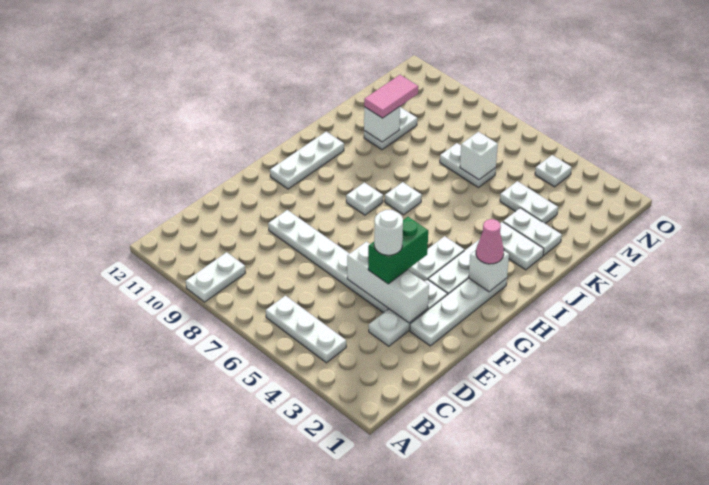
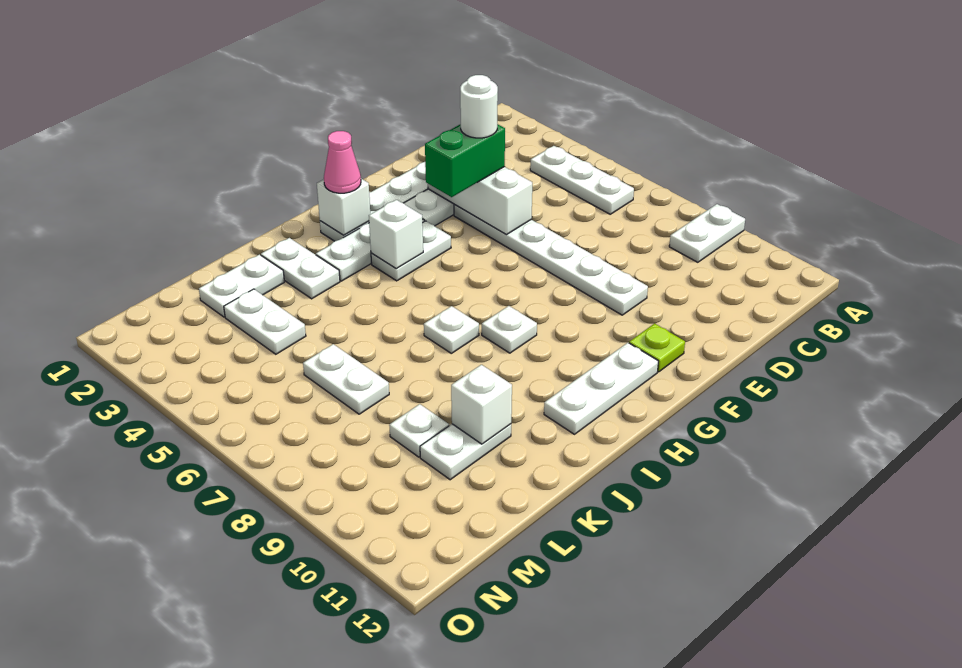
none -> lime plate F11 level 1
white plate K2:K3 level 1 -> white plate K2:L2 level 1
pink tile K10:L10 level 3 -> none
white brick L6 level 2 -> white brick H4 level 2
white plate N4 level 1 -> white plate L9 level 1

